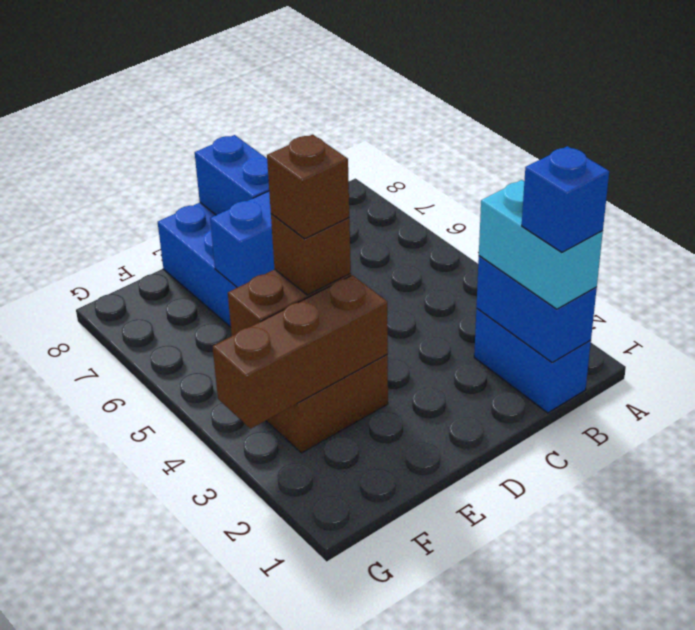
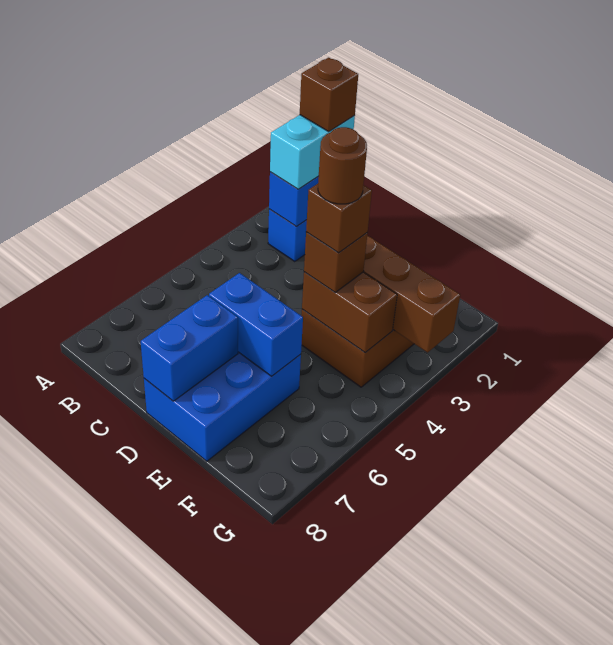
blue brick B1 level 4 -> brown brick B1 level 4
none -> brown round brick E4 level 5

